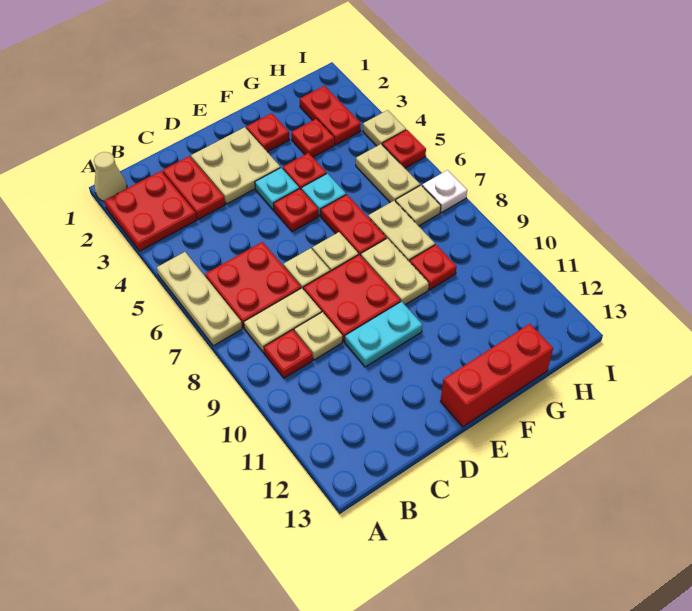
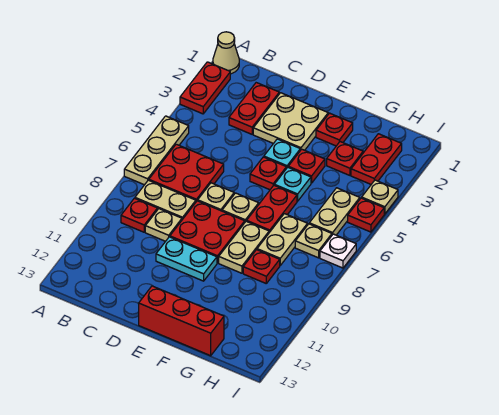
red plate A2:B3 level 1 -> red plate A2:A3 level 1

